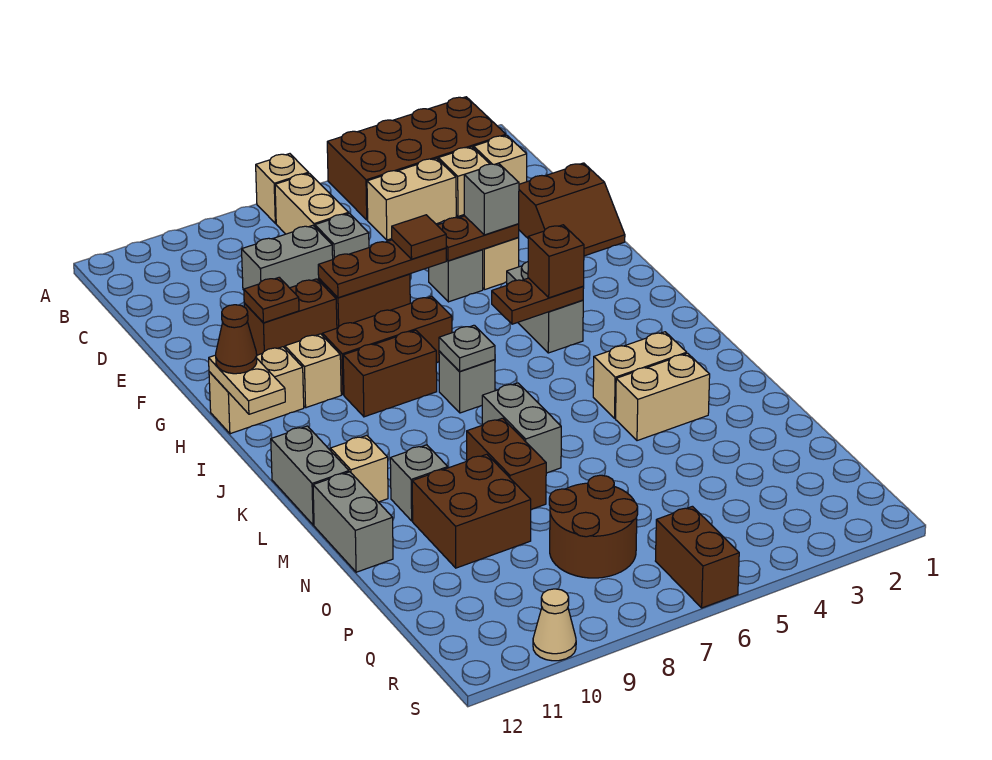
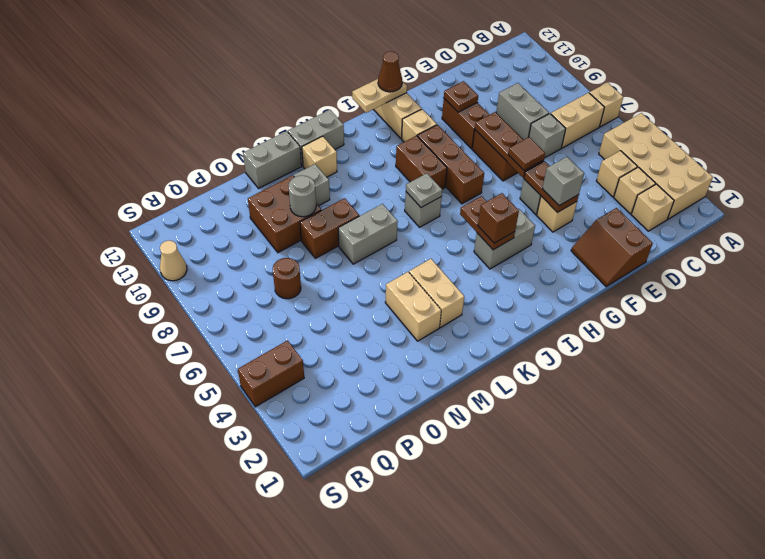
brown brick A2:B5 level 1 -> tan brick A2:B5 level 1
tan brick C4:C5 level 1 -> tan brick C4 level 1
none -> grey round brick N9 level 2
brown round brick P7:Q8 level 1 -> brown round brick P7 level 1
brown brick R6:S6 level 1 -> brown brick R4:S4 level 1

